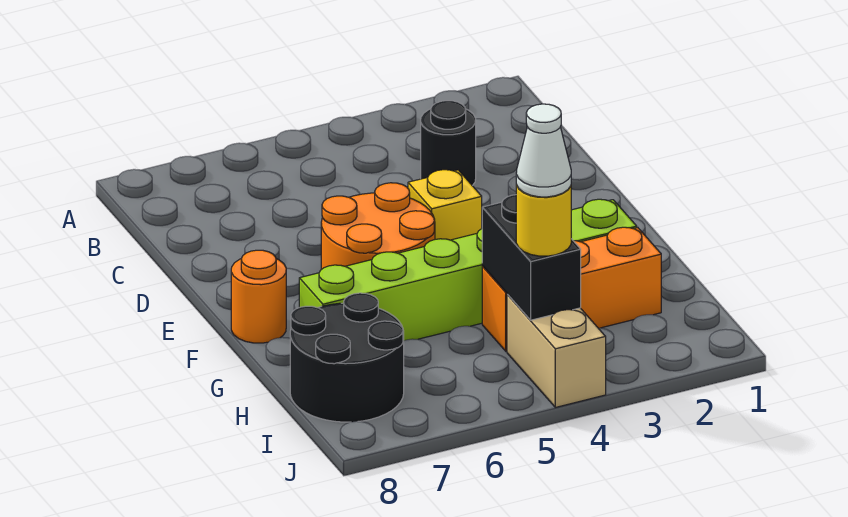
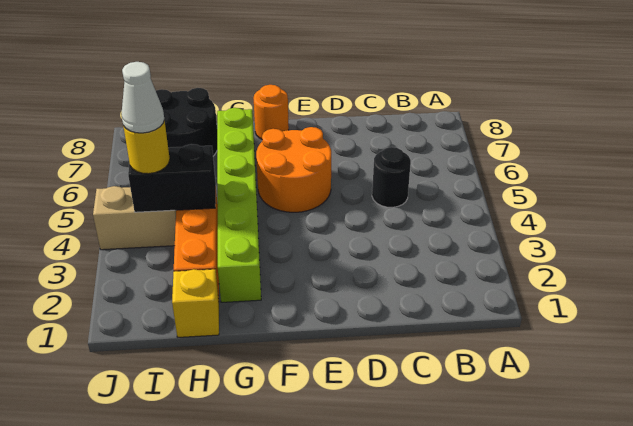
black round brick C3 level 1 -> black round brick C5 level 1
yellow brick E4 level 1 -> yellow brick H1 level 1

